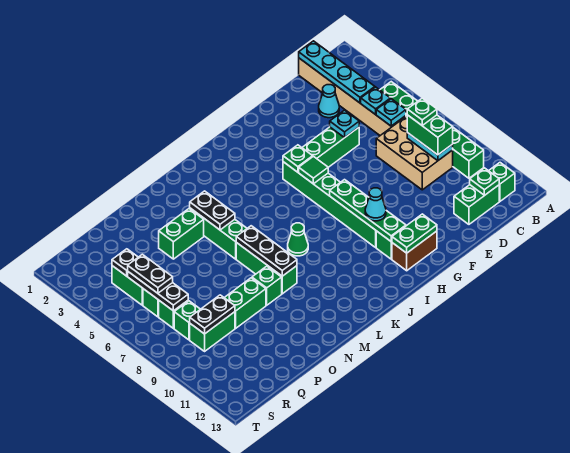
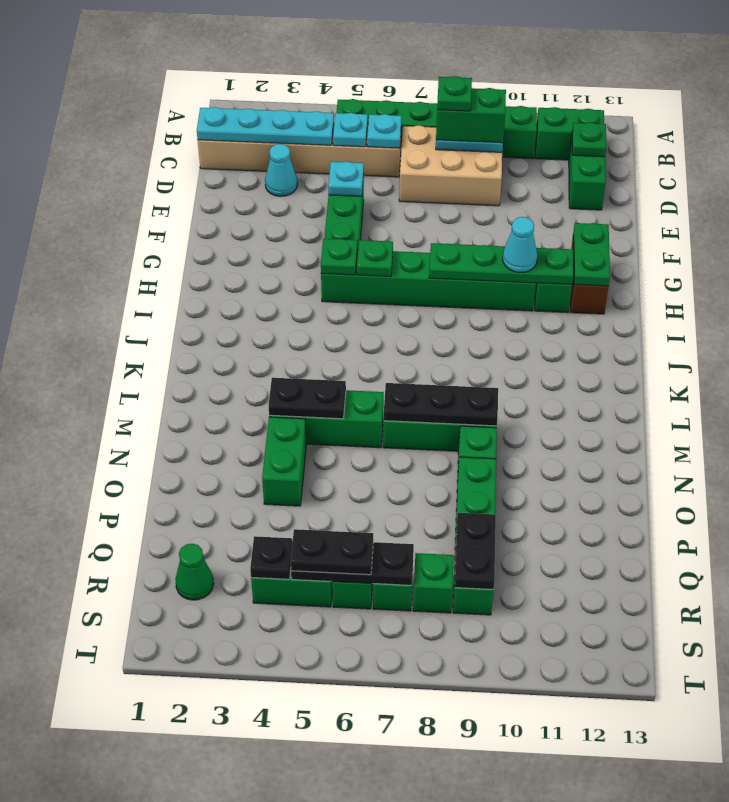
green brick B12 level 1 -> green brick B11:B12 level 1
green tile H6 level 2 -> green plate H6 level 2
green cone K8 level 1 -> green cone R2 level 1

